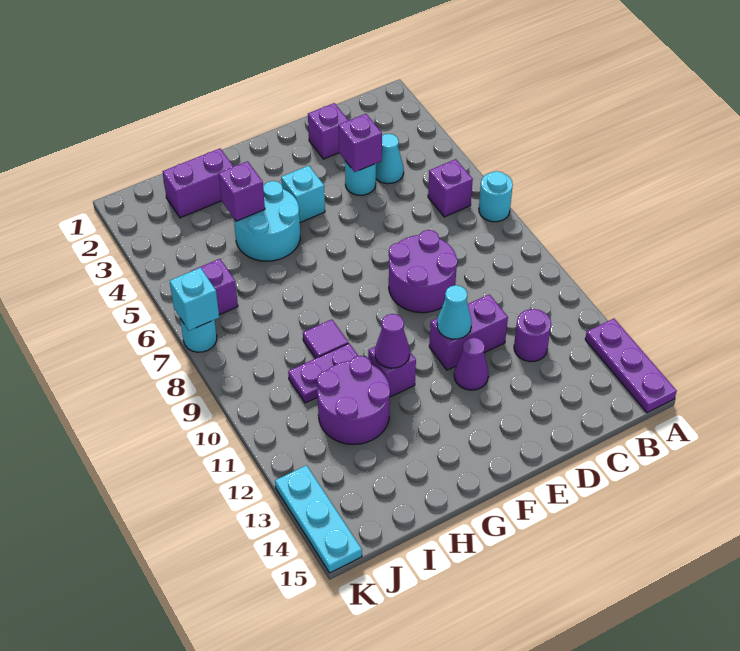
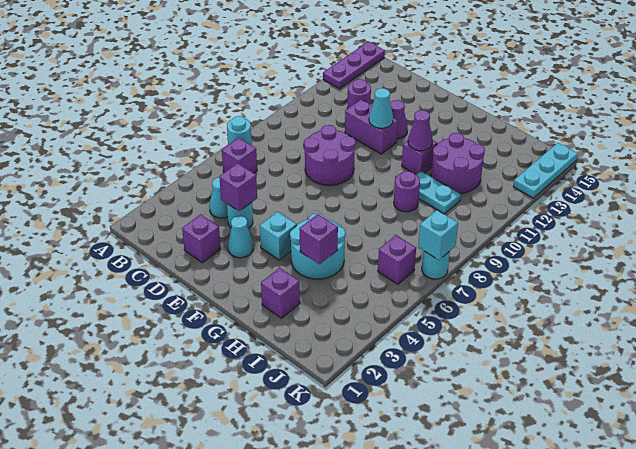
none -> cyan cone E3 level 1
purple brick H2:I2 level 1 -> purple brick H2 level 1
purple tile H9 level 1 -> purple round brick H9 level 1
purple plate H10:I10 level 1 -> cyan plate H10:I10 level 1

